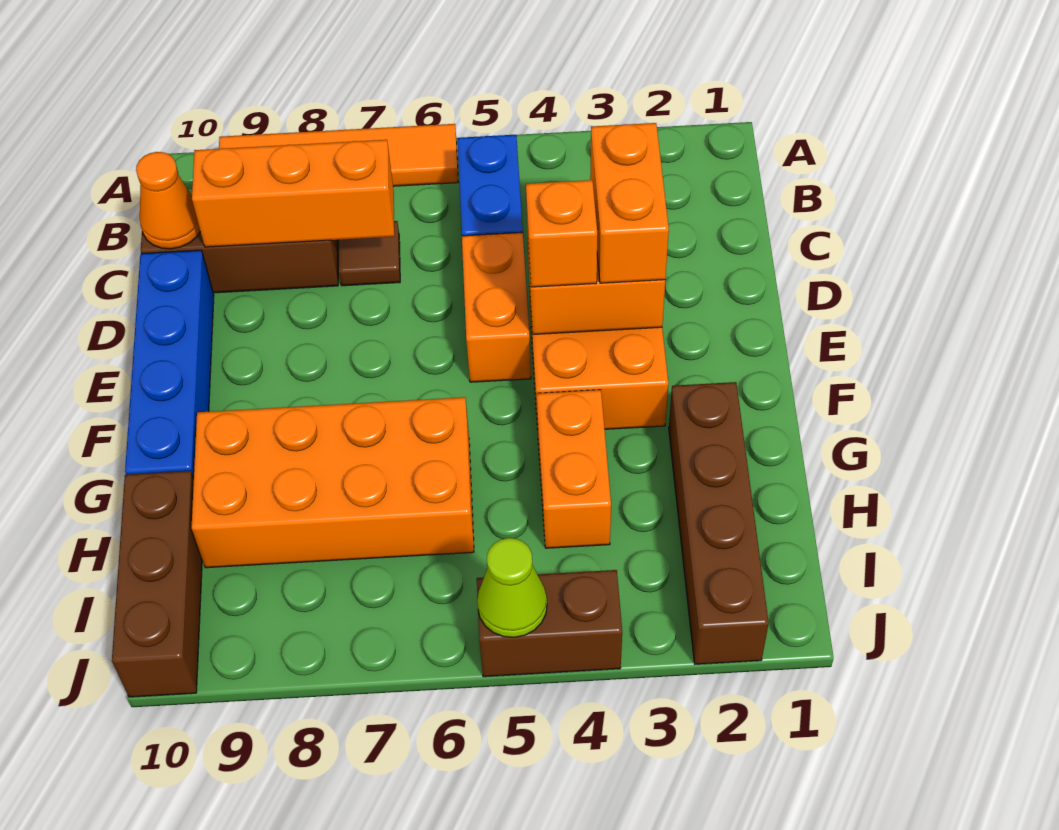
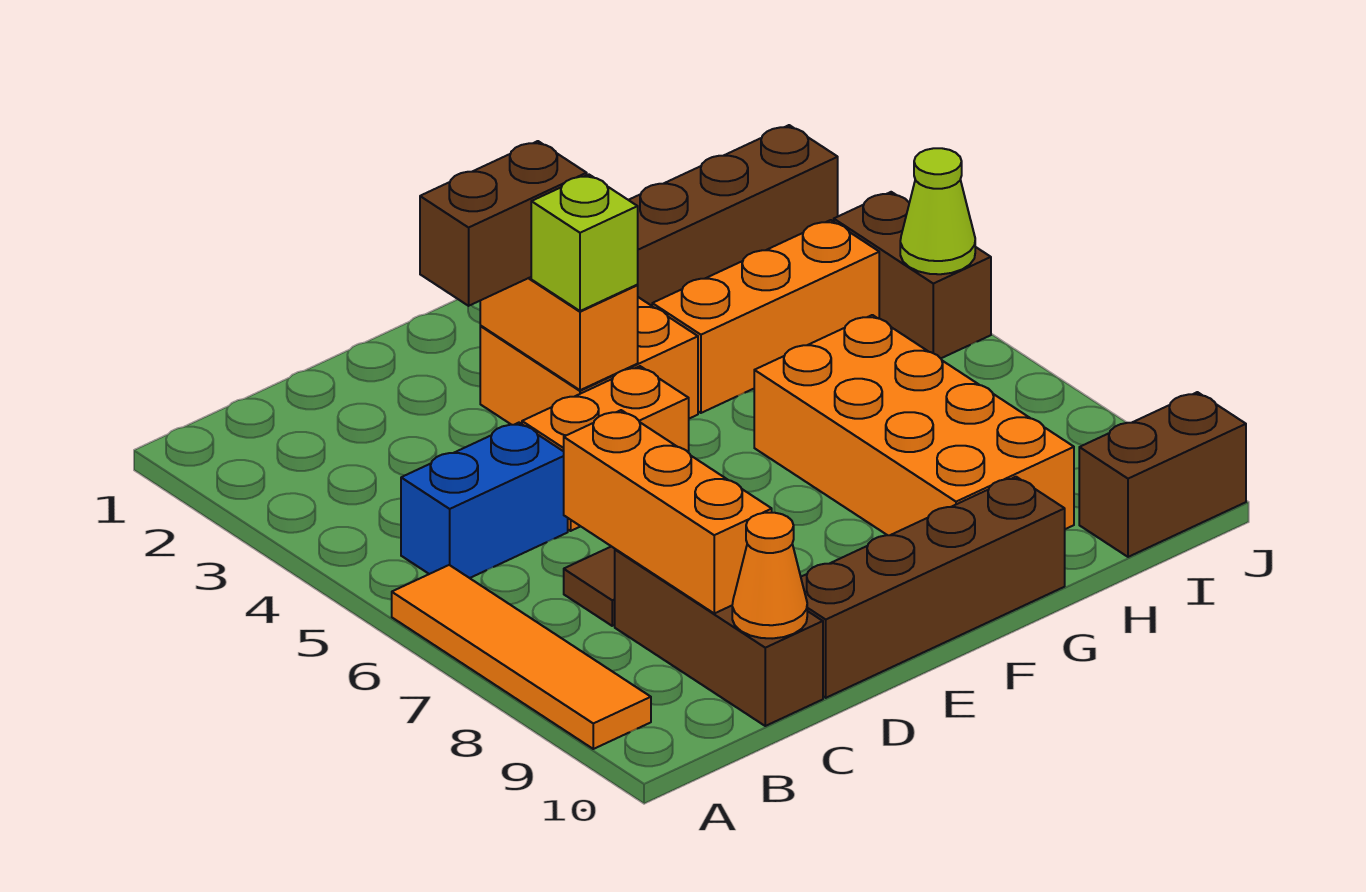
orange brick D3:E3 level 3 -> brown brick D3:E3 level 3
blue brick D10:G10 level 1 -> brown brick D10:G10 level 1
orange brick E4 level 3 -> lime brick E4 level 3
orange brick G4:H4 level 1 -> orange brick G4:I4 level 1
brown brick H10:J10 level 1 -> brown brick I10:J10 level 1

